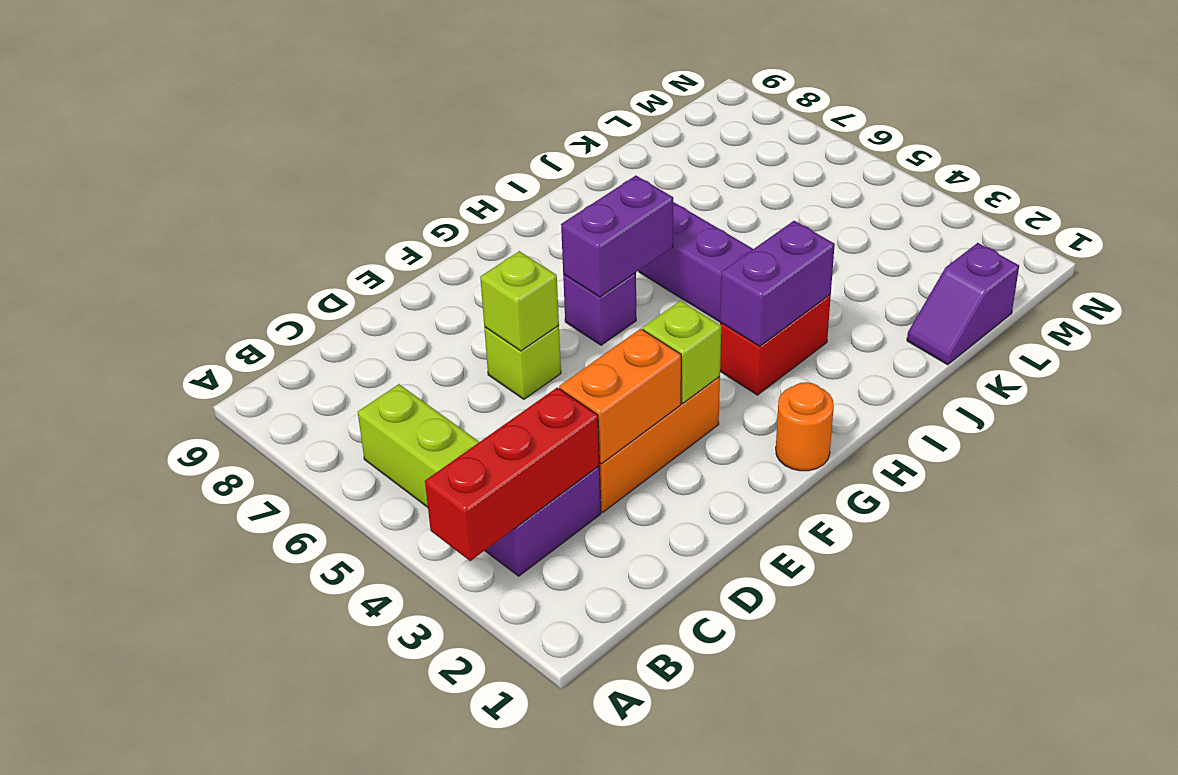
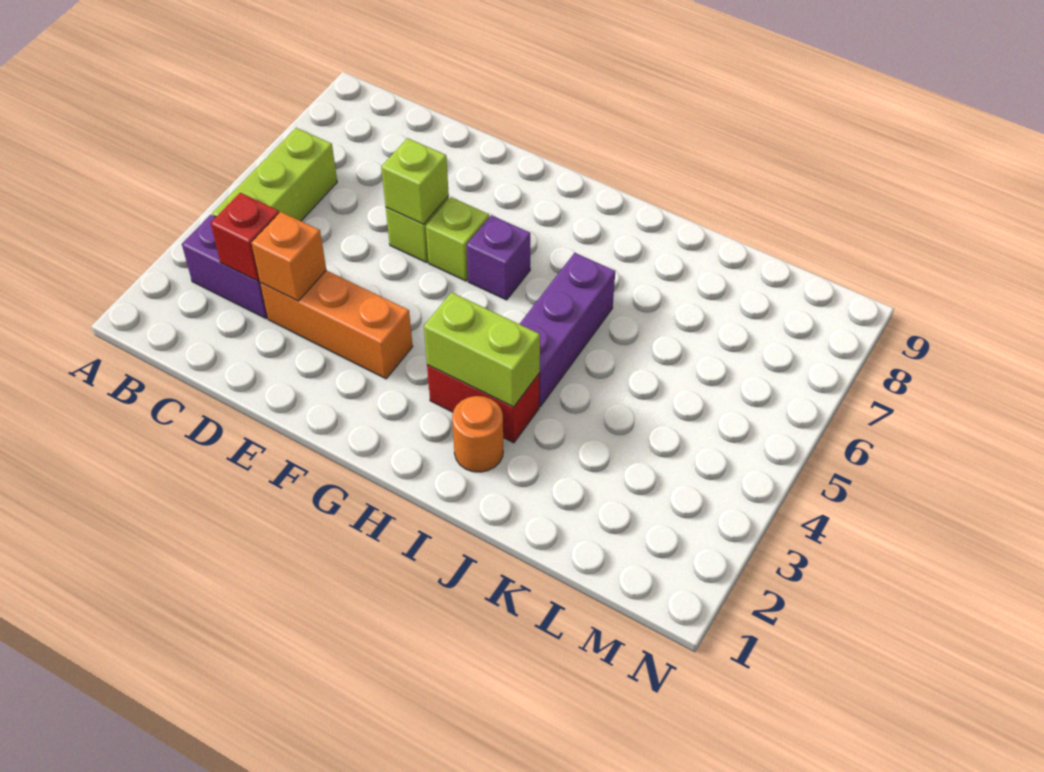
red brick A3:C3 level 2 -> red brick C3 level 2
orange brick D3:E3 level 2 -> orange brick D3 level 2
lime brick F3 level 2 -> lime brick F6 level 1
orange round brick G1 level 1 -> orange round brick I2 level 1
purple brick G6:H6 level 2 -> none
purple brick H3:I3 level 2 -> lime brick H3:I3 level 2
purple slope K1:L1 level 1 top L -> none

